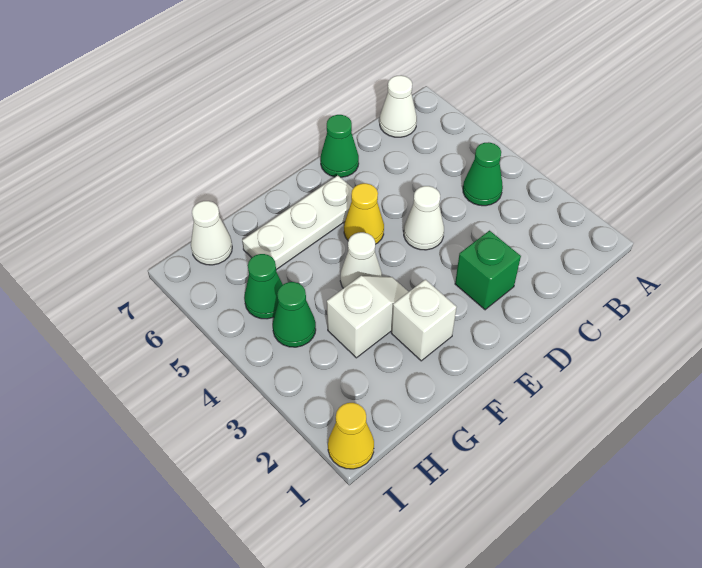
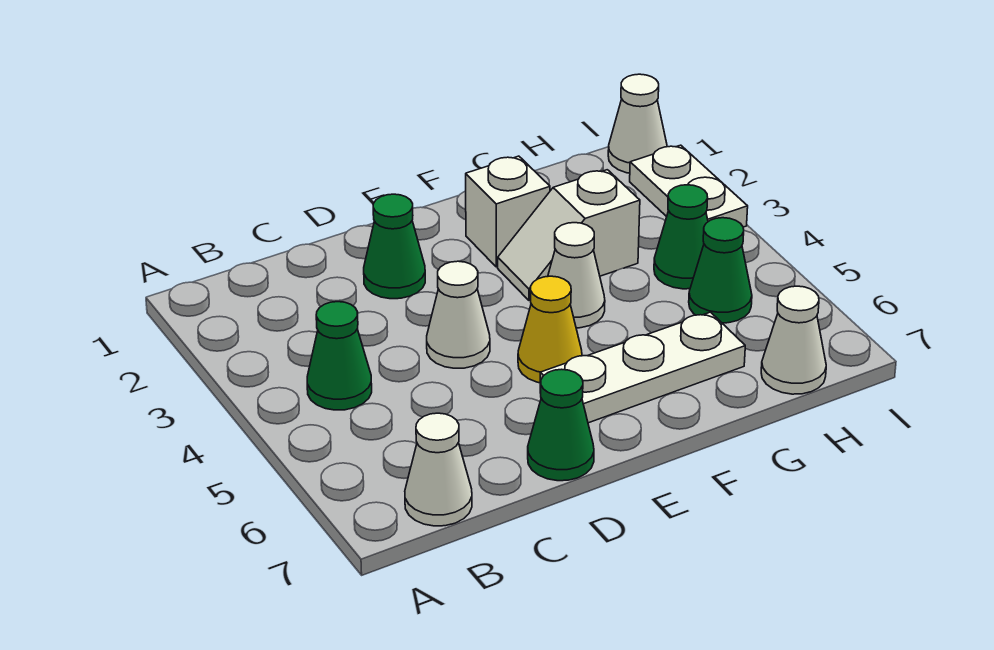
green brick D2 level 1 -> green cone D2 level 1
yellow cone I1 level 1 -> white cone I1 level 1
none -> white plate I2:I3 level 1

